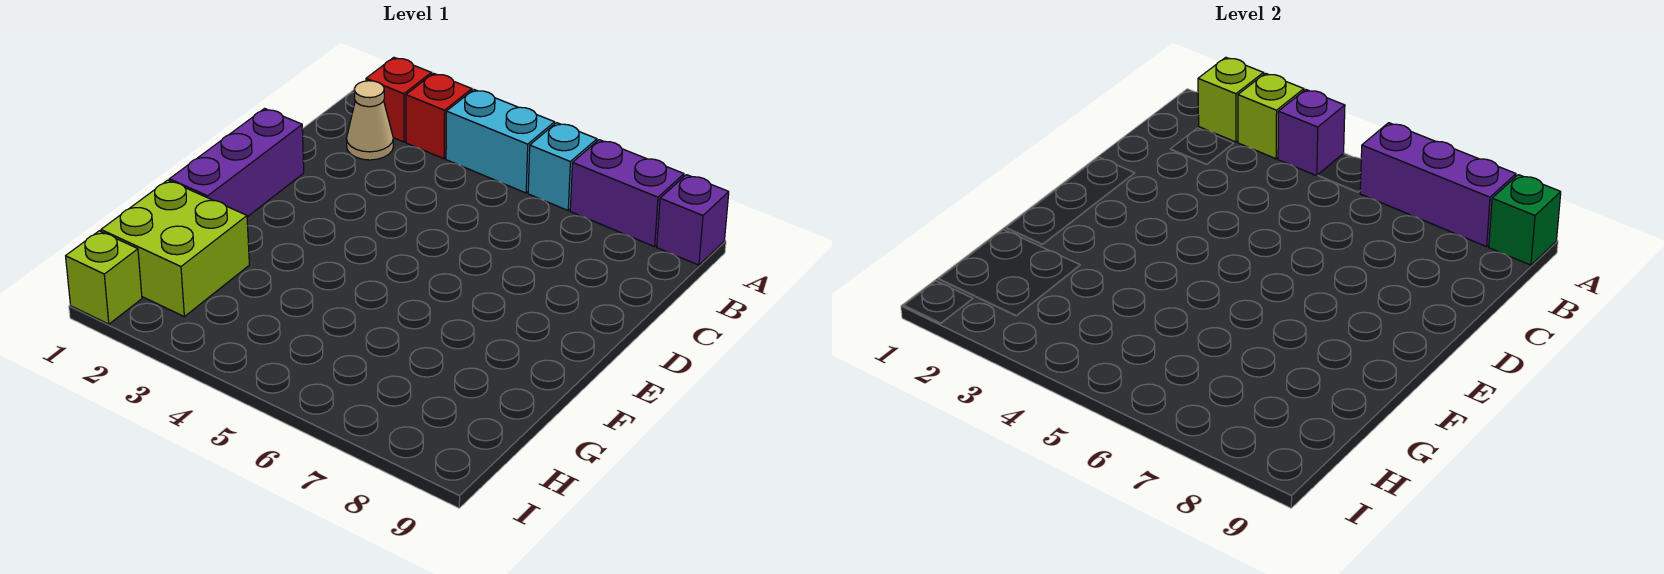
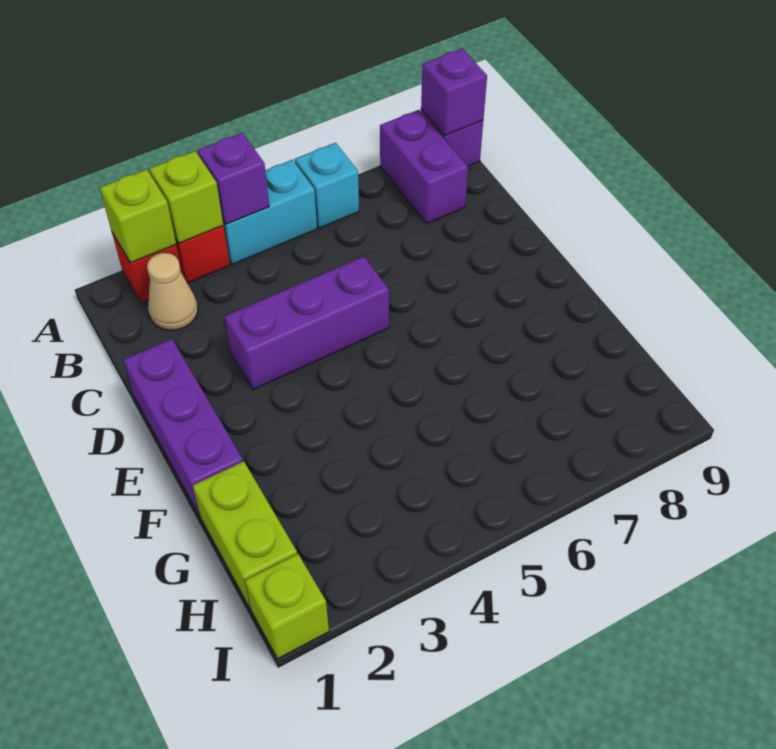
purple brick A6:A8 level 2 -> purple brick D3:D5 level 1
purple brick A7:A8 level 1 -> purple brick A8:B8 level 1
green brick A9 level 2 -> purple brick A9 level 2
lime brick G1:H2 level 1 -> lime brick G1:H1 level 1

